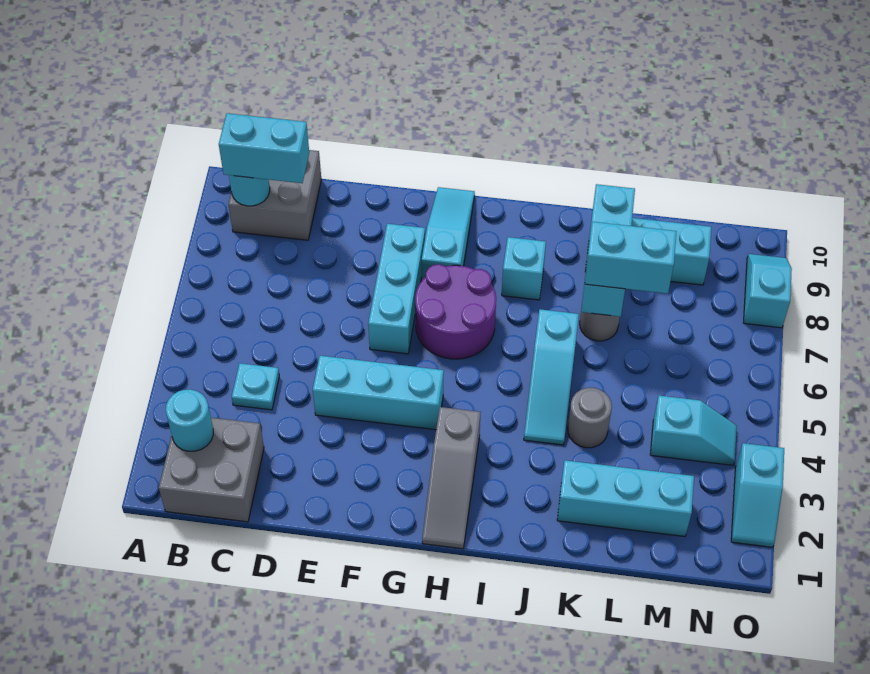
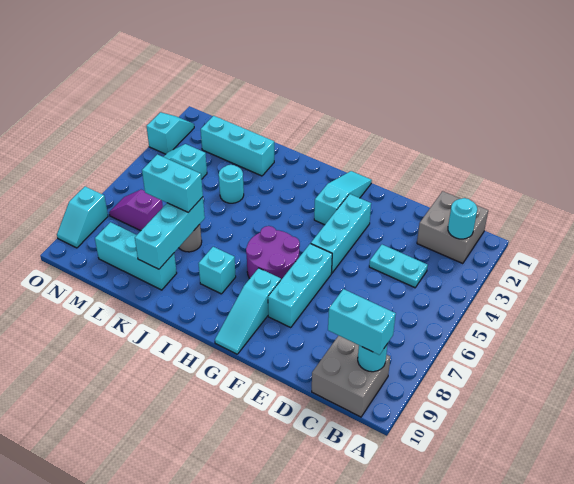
cyan plate C4 level 1 -> cyan plate C4:D4 level 1
cyan brick E4:G4 level 1 -> cyan brick F3:F5 level 1
grey slope H1:H3 level 1 top 3 -> none
cyan slope J4:J6 level 1 top 6 -> cyan slope G1:G3 level 1 top 3
grey round brick K4 level 1 -> cyan round brick K4 level 1
none -> purple slope M7:N7 level 1 top M

